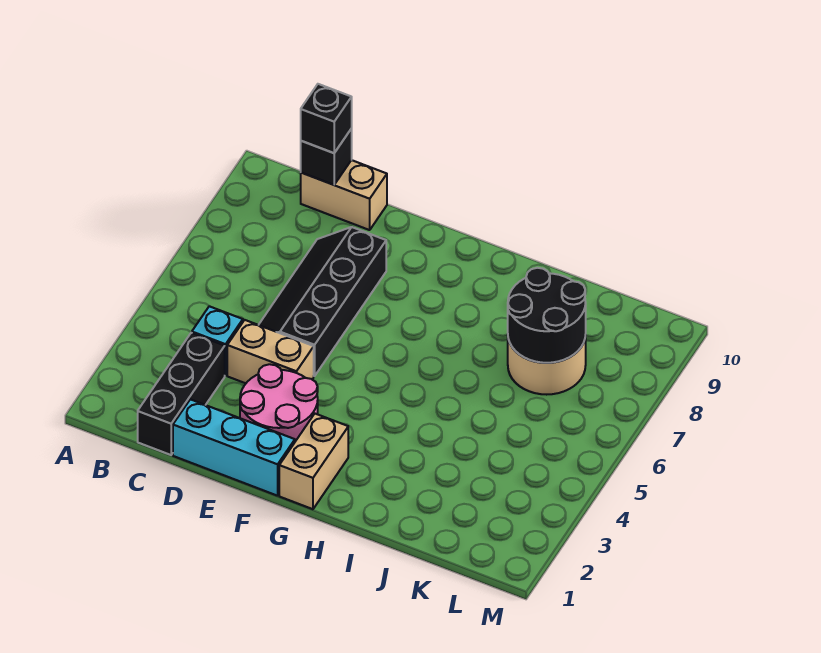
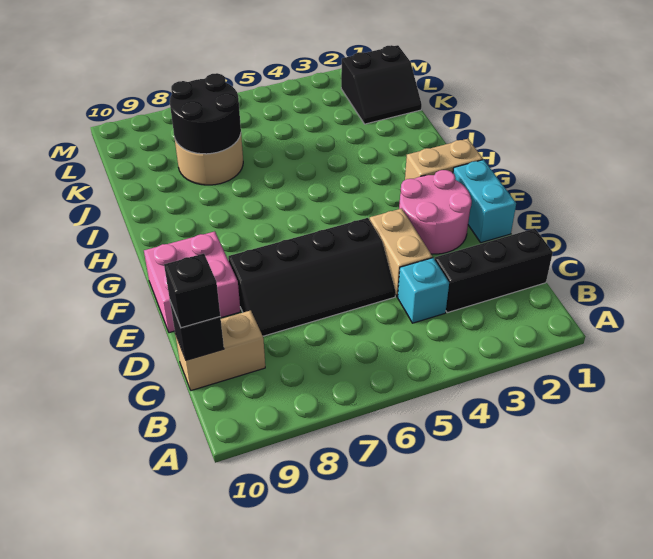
tan brick C10:D10 level 1 -> tan brick C9:C10 level 1
cyan brick D1:F1 level 1 -> cyan brick E1:F1 level 1
none -> pink brick E9:F10 level 1
none -> black slope K1:L2 level 1 top L

